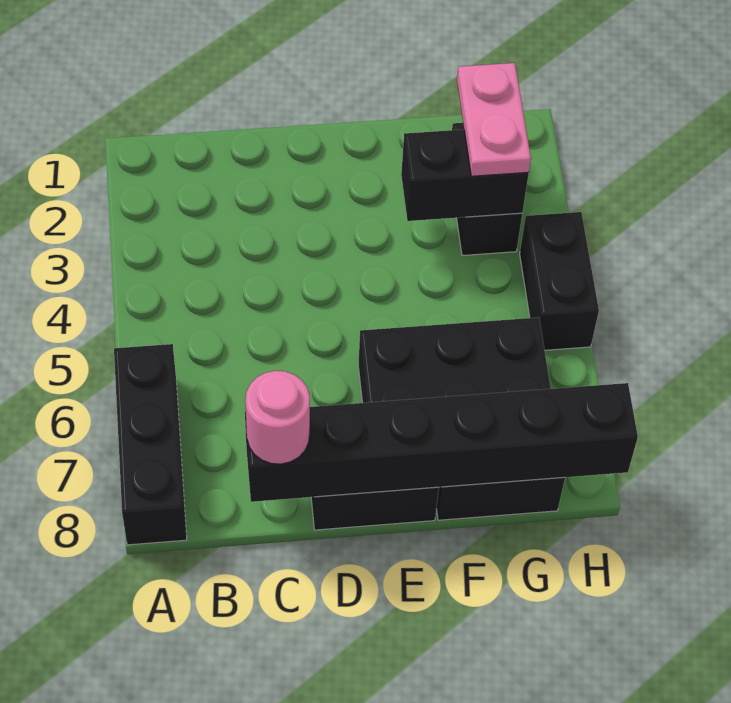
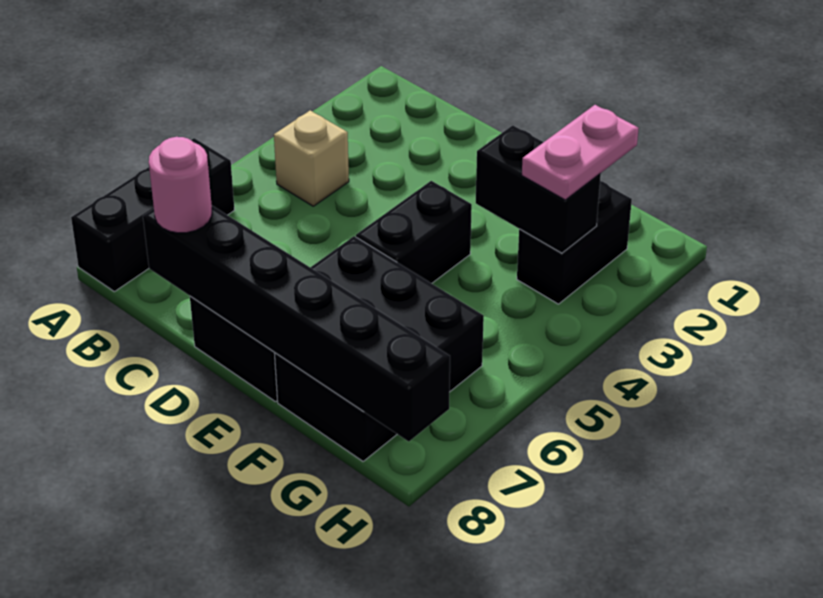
none -> tan brick B4 level 1
black brick H4:H5 level 1 -> black brick E4:E5 level 1

